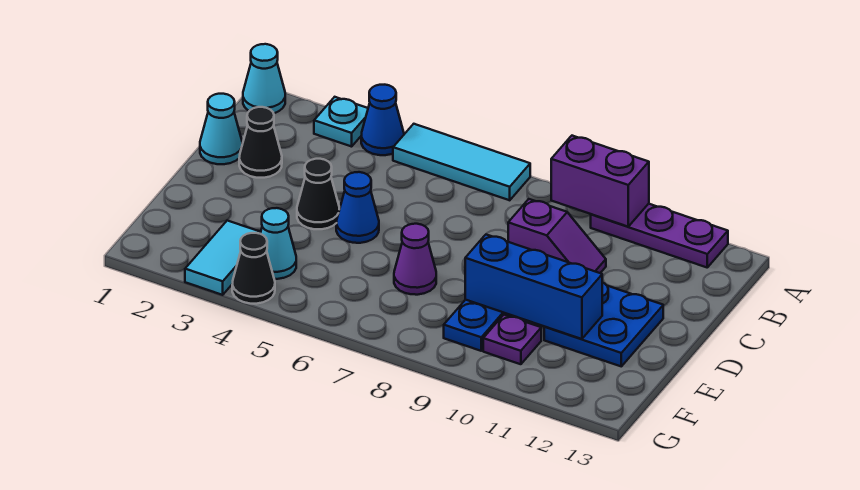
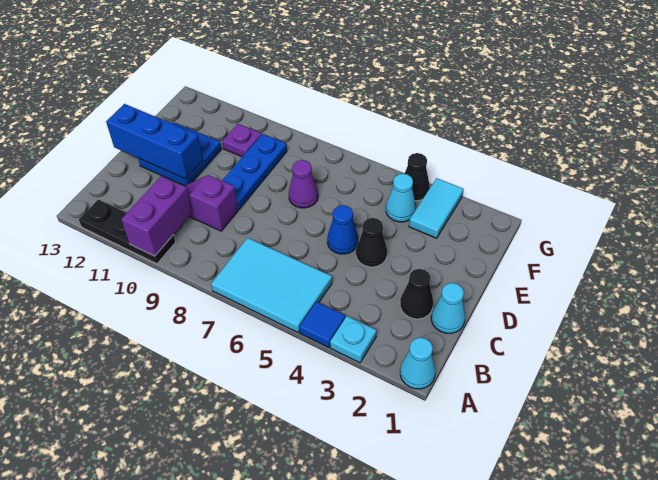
blue cone A4 level 1 -> blue tile A4 level 1
cyan tile A5:A7 level 1 -> cyan tile A5:B7 level 1
purple brick A9:A10 level 2 -> purple brick A10:B10 level 2
purple plate A10:A12 level 1 -> black plate A10:A12 level 1
blue brick E9:E11 level 2 -> blue brick D11:D13 level 2

